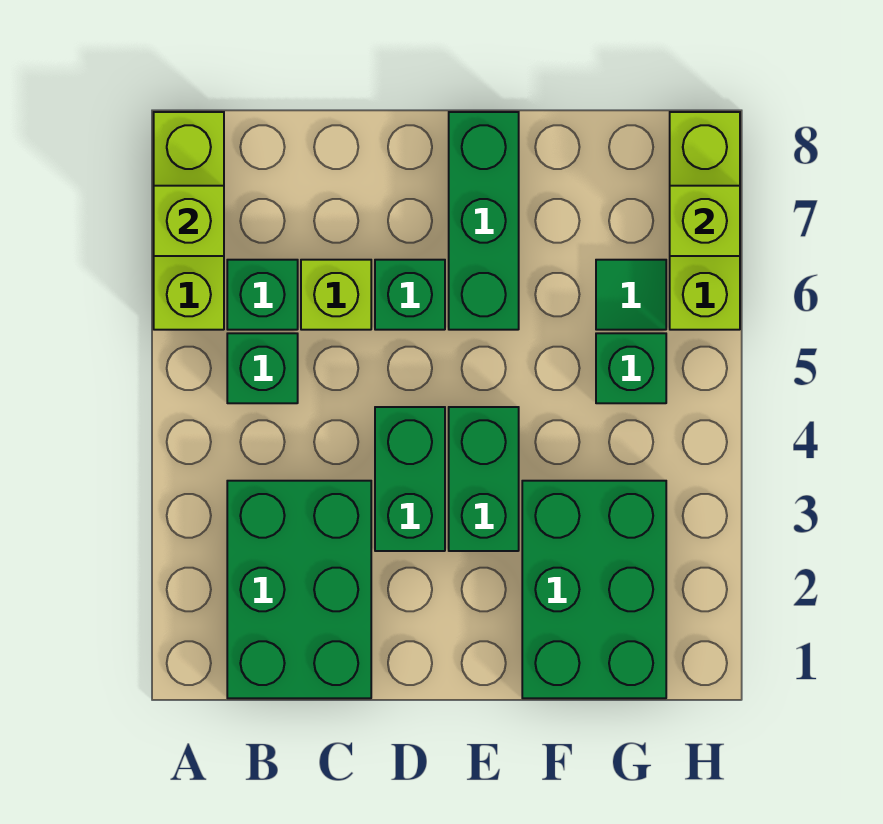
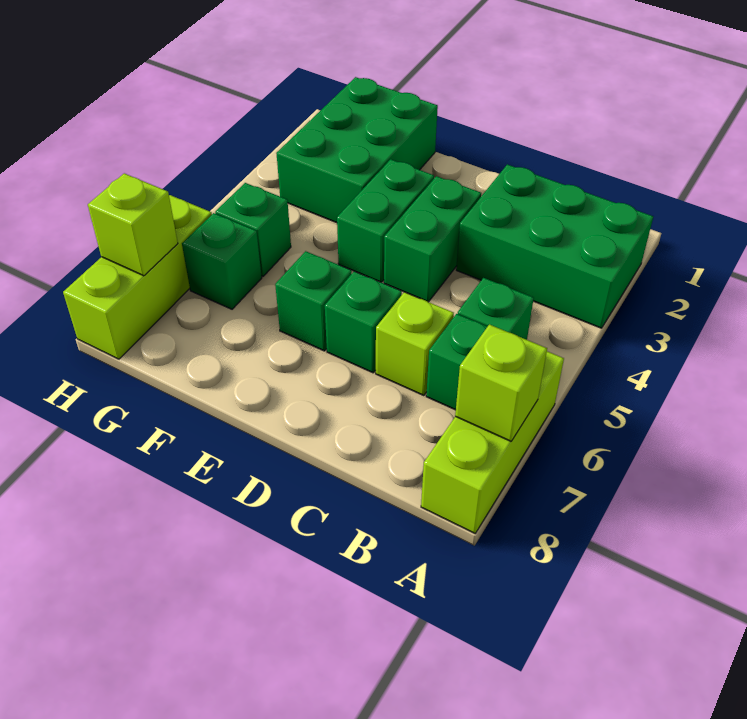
green brick B1:C3 level 1 -> green brick A2:C3 level 1
green brick E6:E8 level 1 -> green brick E6 level 1
green tile G6 level 1 -> green brick G6 level 1

